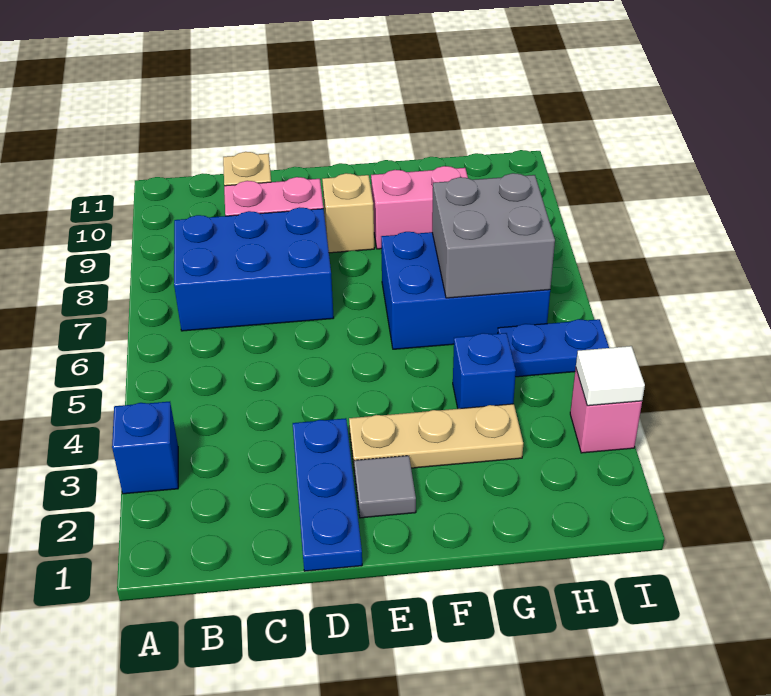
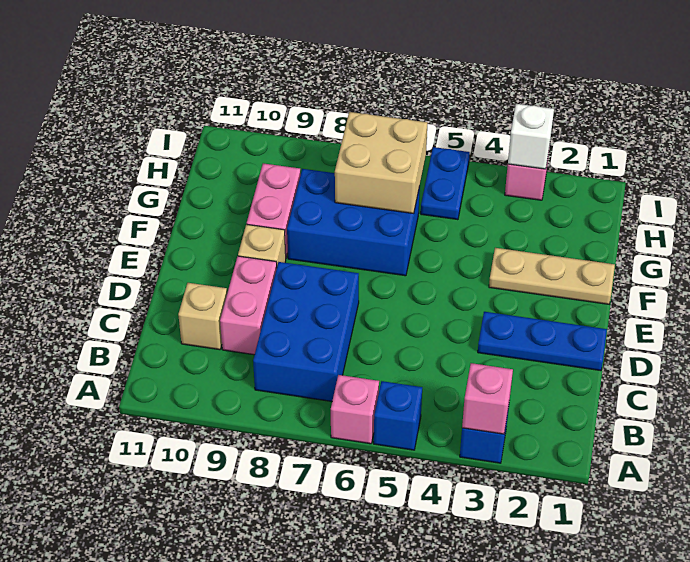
none -> pink brick A3 level 2
none -> pink brick A6 level 1
grey tile E2 level 1 -> none
tan plate E3:G3 level 1 -> tan plate F1:F3 level 1
blue brick F6:H7 level 1 -> blue brick F6:G8 level 1
blue brick G4 level 1 -> blue brick A5 level 1
grey brick G6:H7 level 2 -> tan brick G6:H7 level 2
white tile I3 level 2 -> white brick I3 level 2

